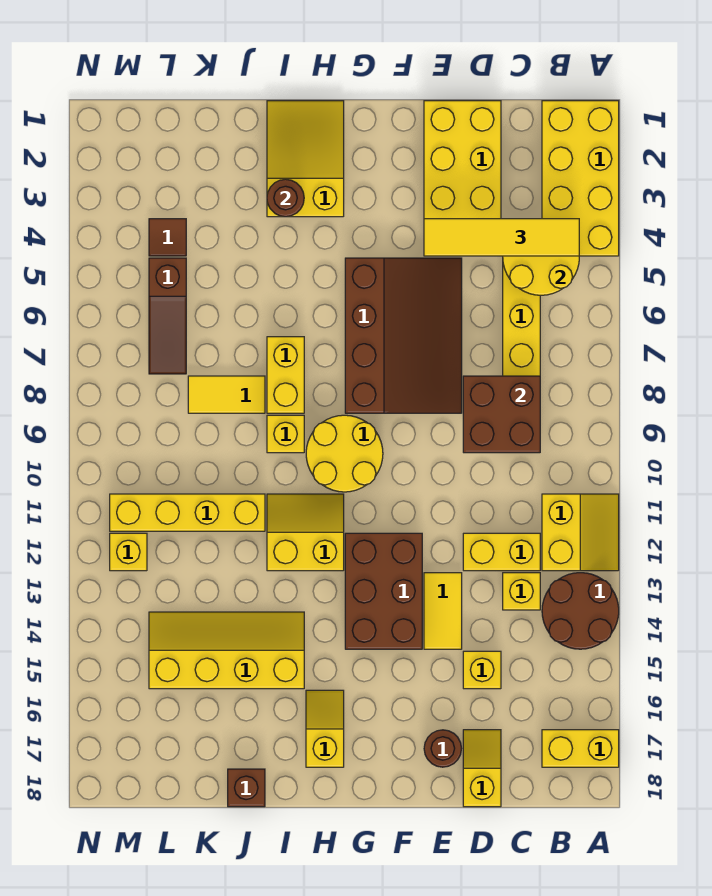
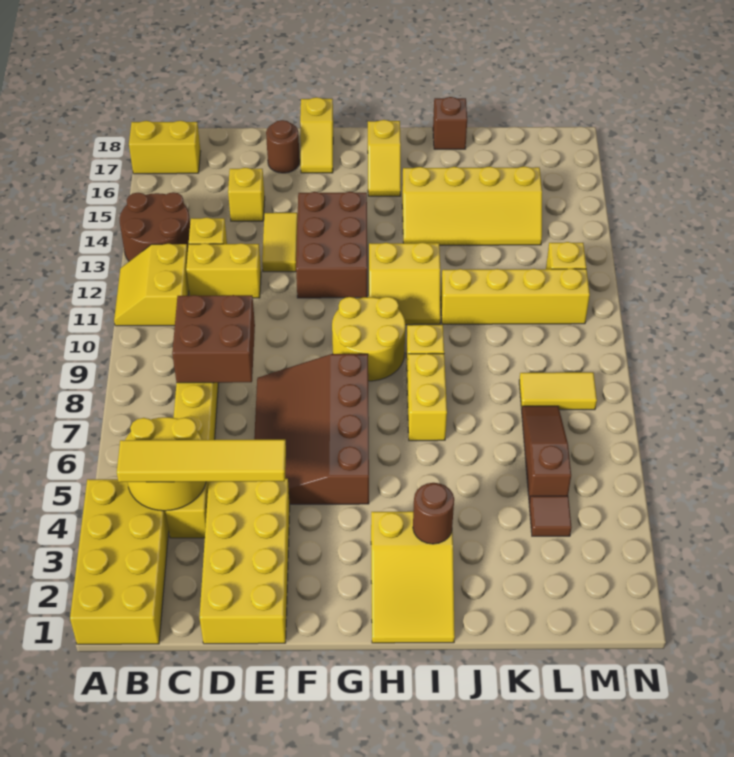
yellow slope D17:D18 level 1 top 18 -> yellow slope F17:F18 level 1 top 18
yellow tile J8:K8 level 1 -> yellow tile L8:M8 level 1

